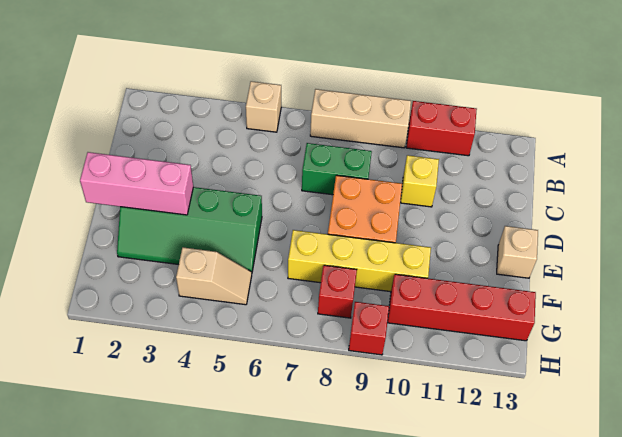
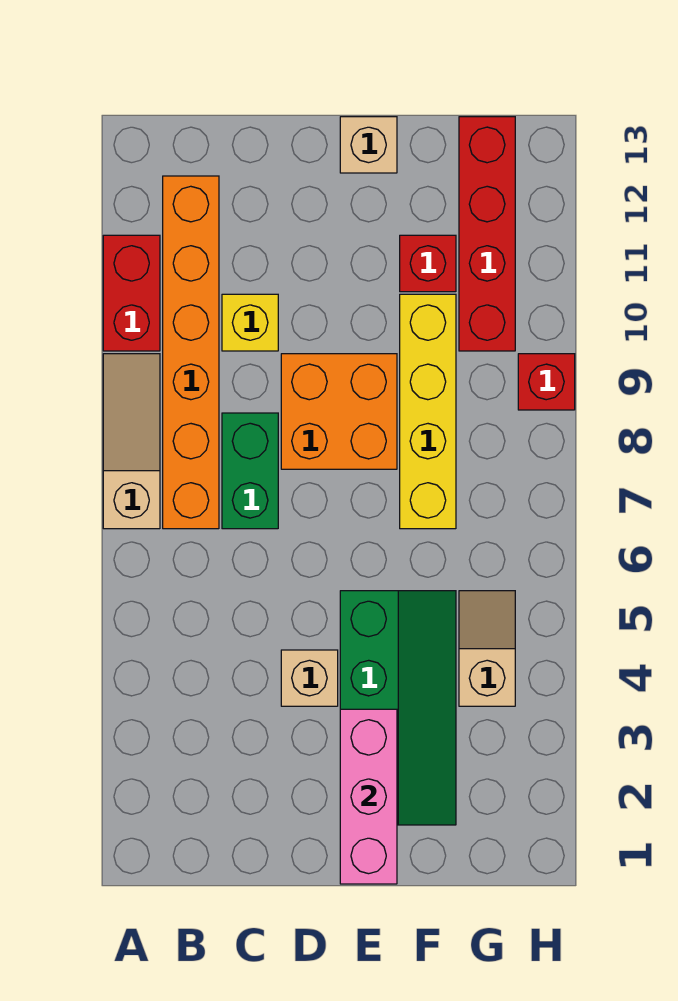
tan brick A5 level 1 -> tan brick D4 level 1
tan brick A7:A9 level 1 -> tan slope A7:A9 level 1 top 7
none -> orange brick B7:B12 level 1
red brick G8 level 1 -> red brick F11 level 1

